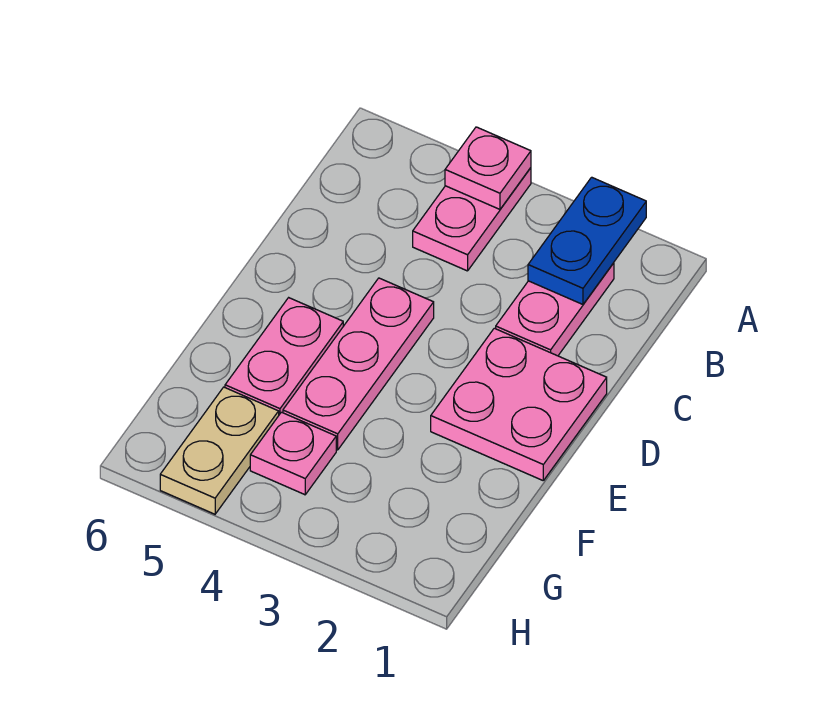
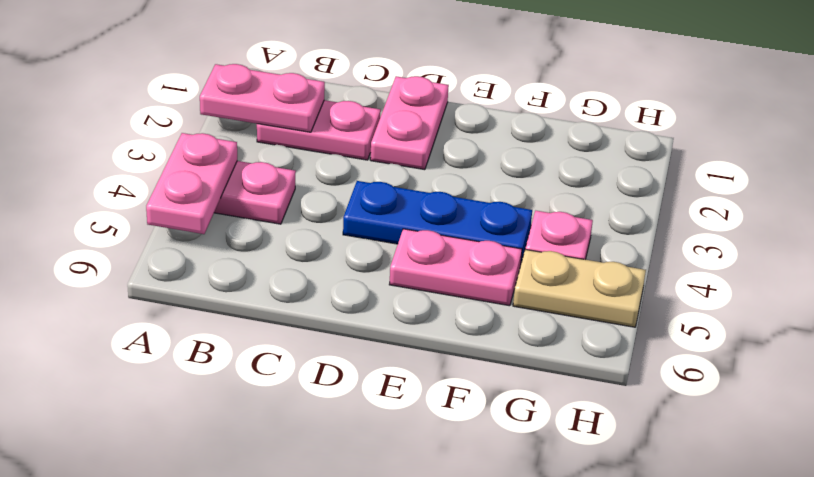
blue plate A2:B2 level 2 -> pink plate A2:B2 level 2
pink plate A4 level 2 -> pink plate A4:A5 level 2
pink plate D1:E2 level 1 -> pink plate D1:D2 level 1
pink plate D4:F4 level 1 -> blue plate D4:F4 level 1

